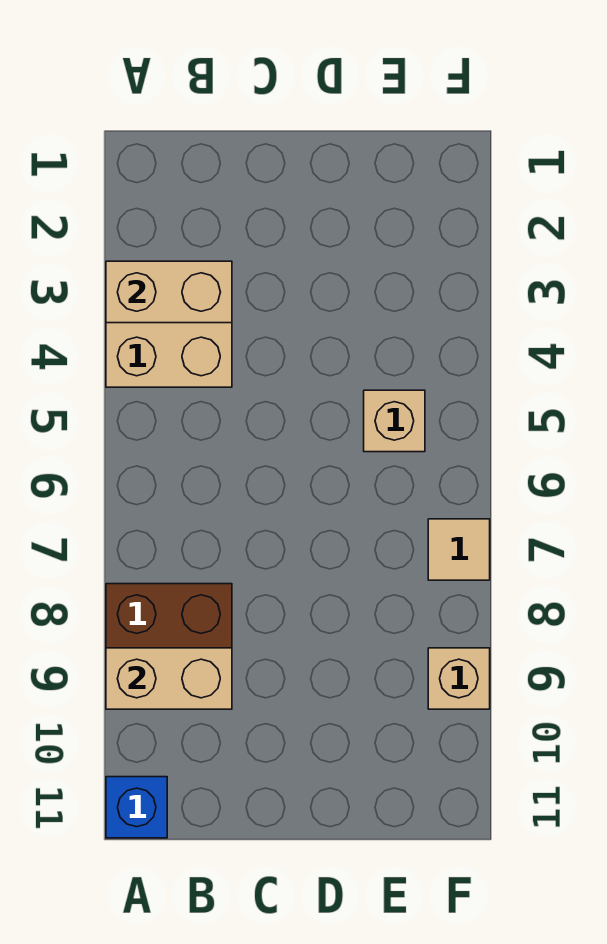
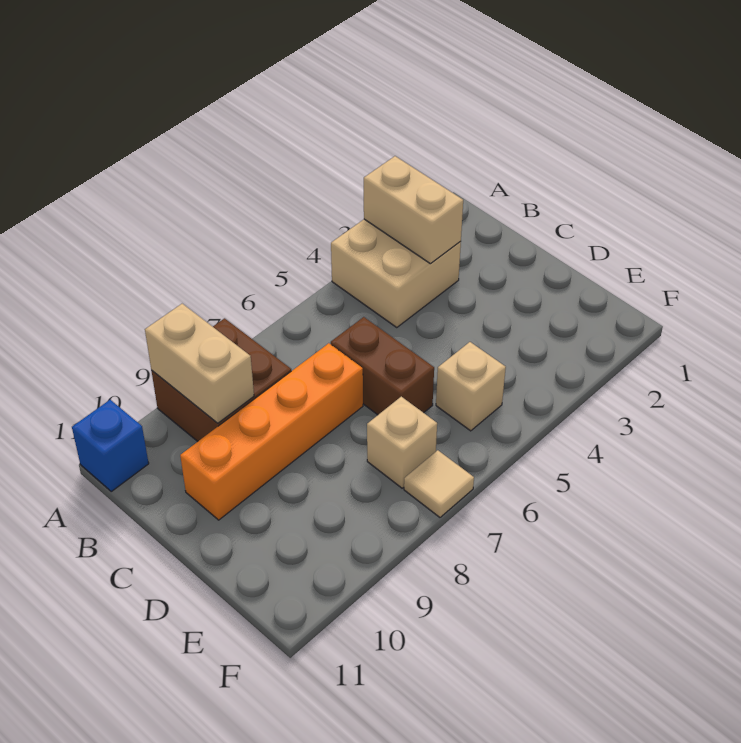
none -> brown brick C6:D6 level 1
none -> orange brick C7:C10 level 1
tan brick F9 level 1 -> tan brick E7 level 1

